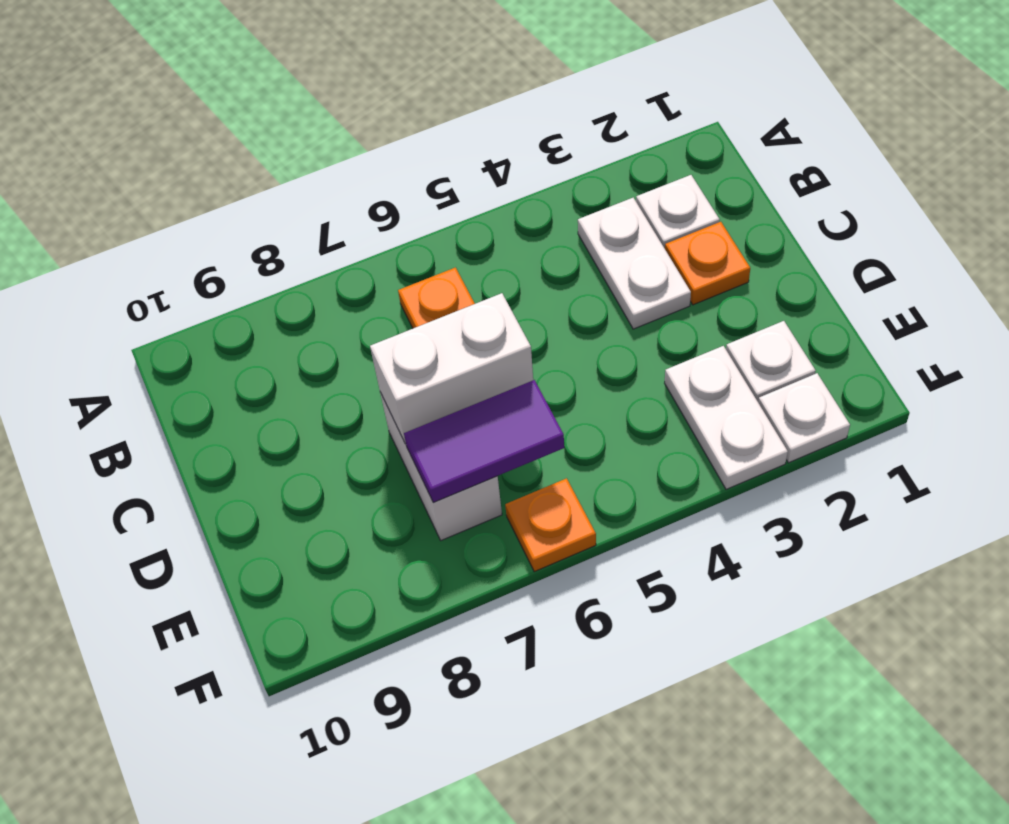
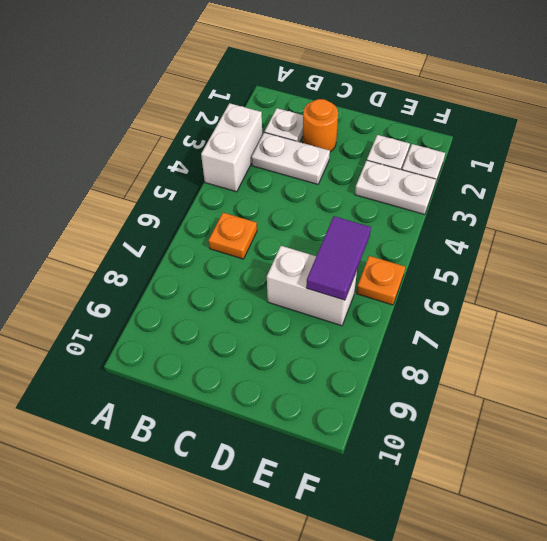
orange plate C2 level 1 -> orange round brick C2 level 1
white brick D6:D7 level 2 -> white brick A3:A4 level 1

